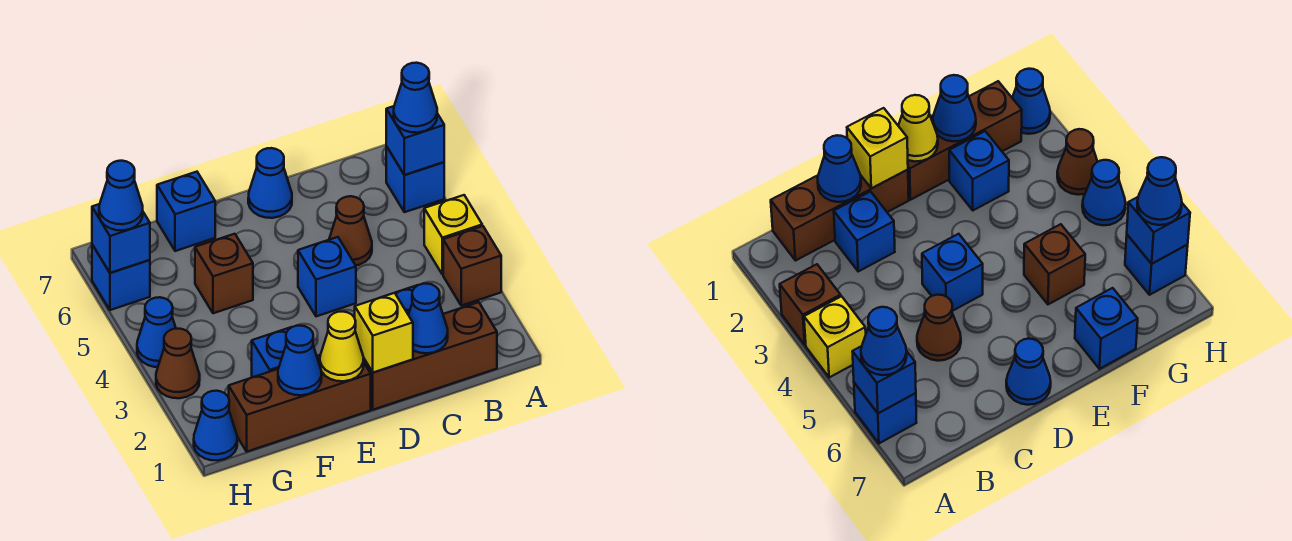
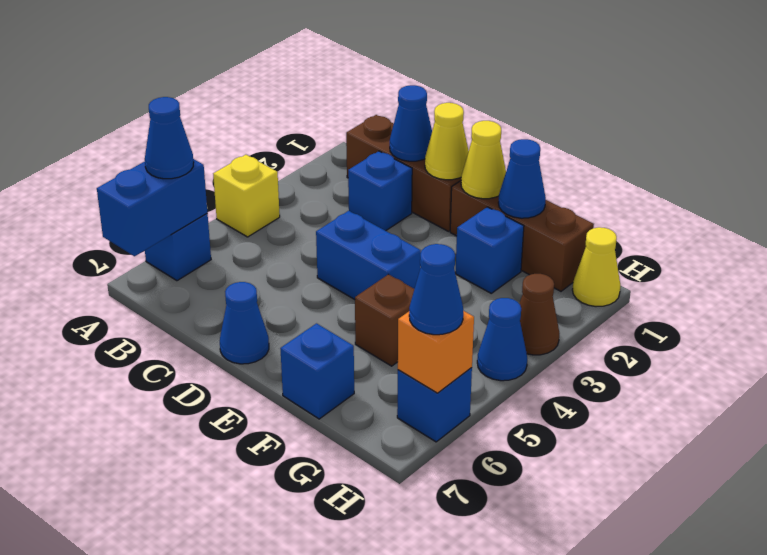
brown brick A3 level 1 -> none
blue brick A6 level 2 -> blue brick A6:A7 level 2
brown cone C5 level 1 -> none
yellow brick D1 level 2 -> yellow cone D1 level 2
blue brick D4 level 1 -> blue brick D4:E4 level 1
blue cone H1 level 1 -> yellow cone H1 level 1
blue brick H6 level 2 -> orange brick H6 level 2

